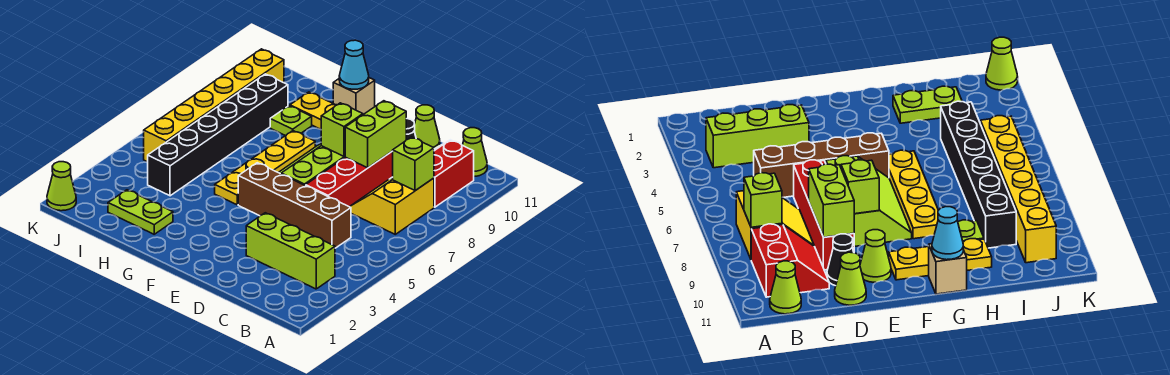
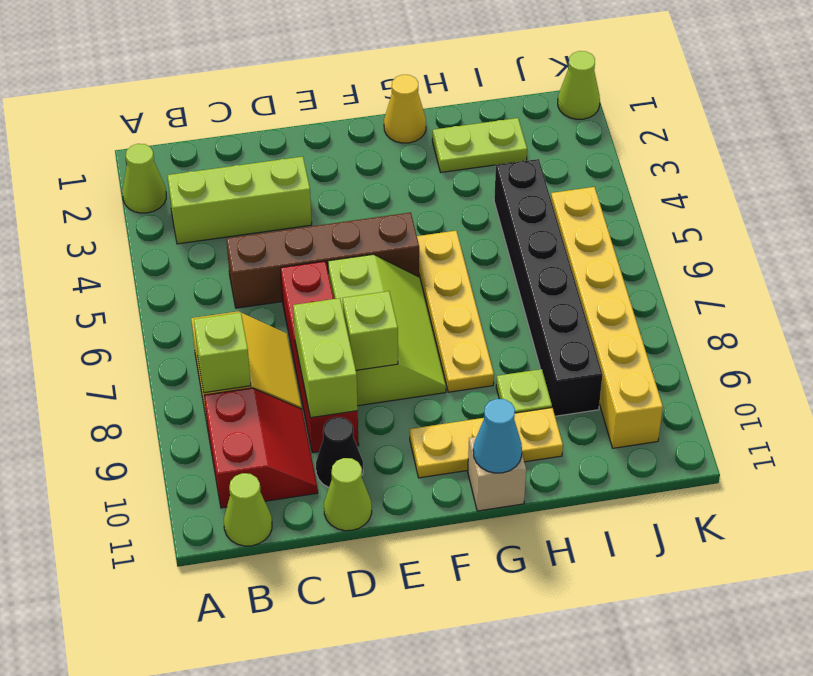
lime cone E10 level 1 -> lime cone A2 level 1
none -> yellow cone G1 level 1

